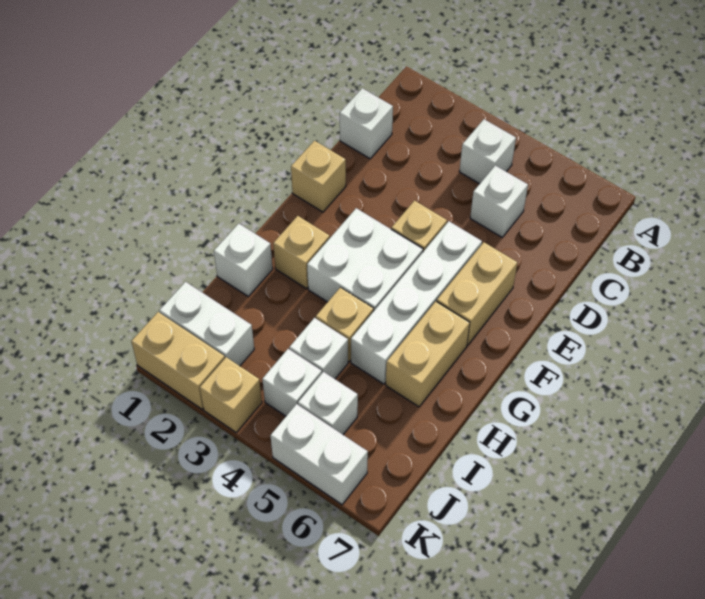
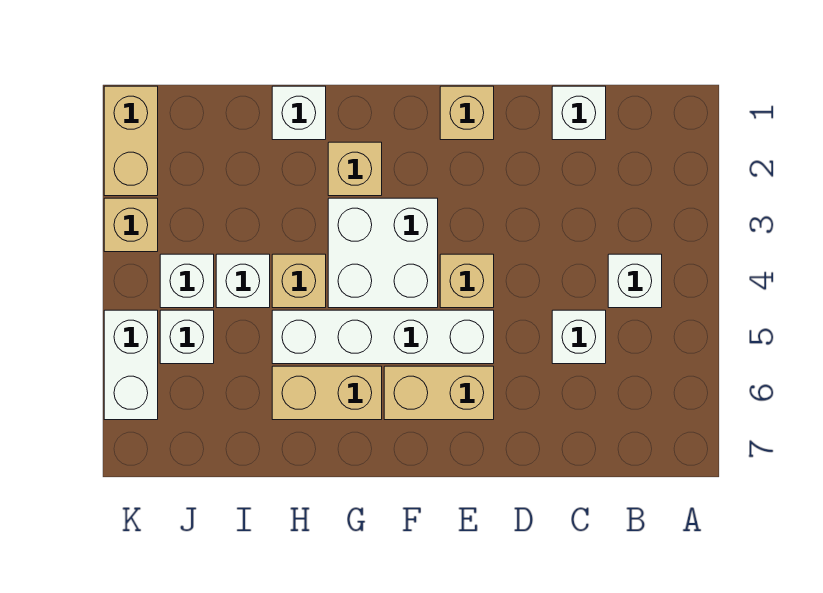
white brick J1:J2 level 1 -> none

